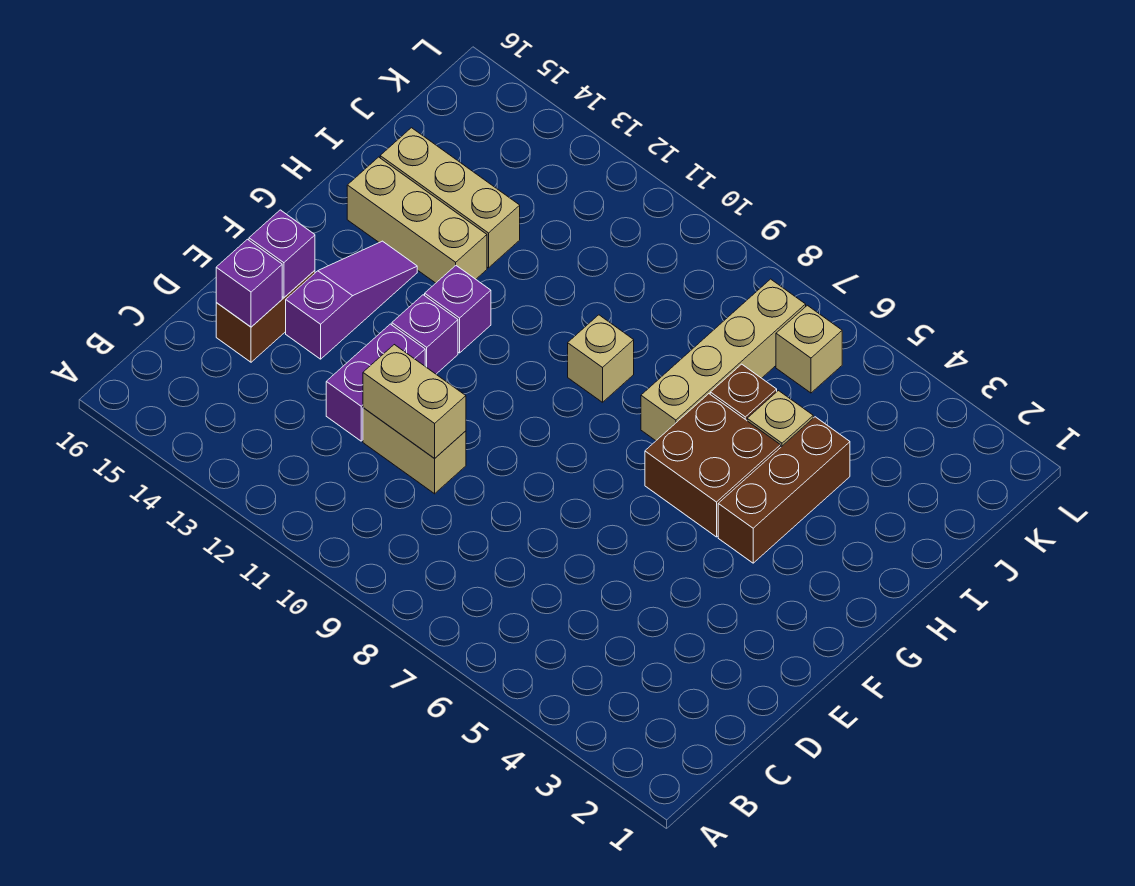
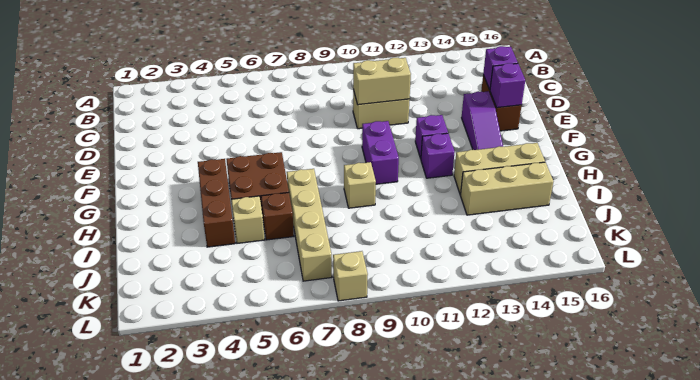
purple brick D12:E12 level 1 -> purple brick F10:G10 level 1
tan brick K6 level 1 -> tan brick L8 level 1

